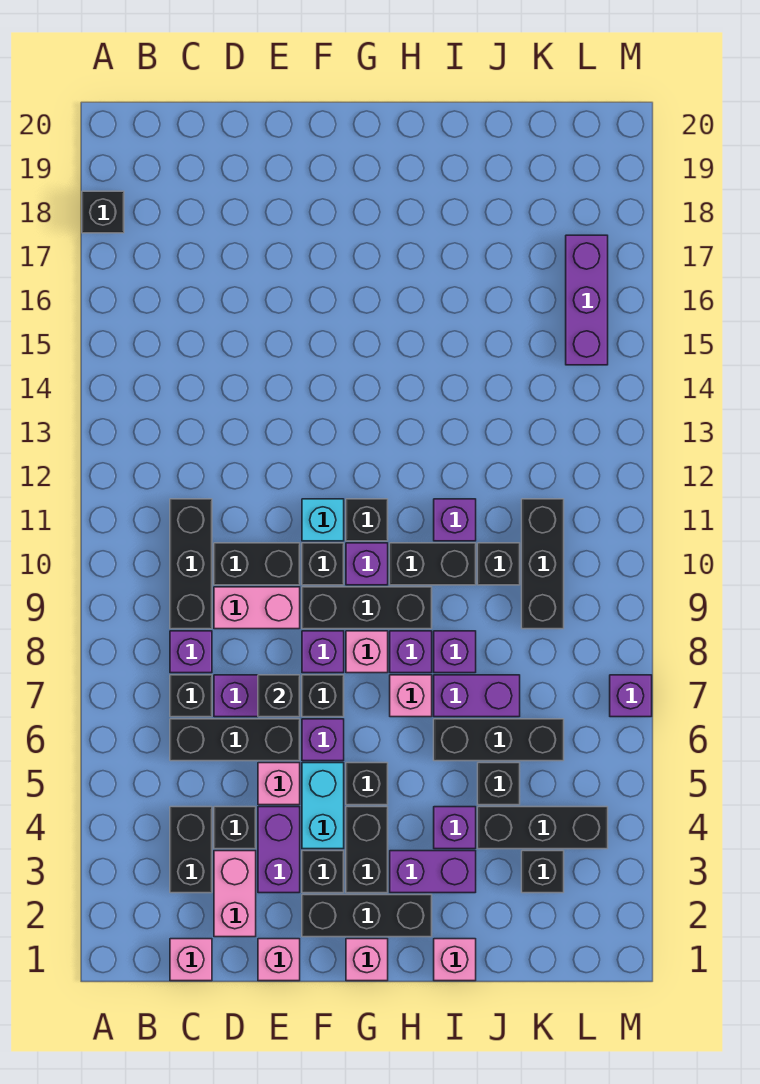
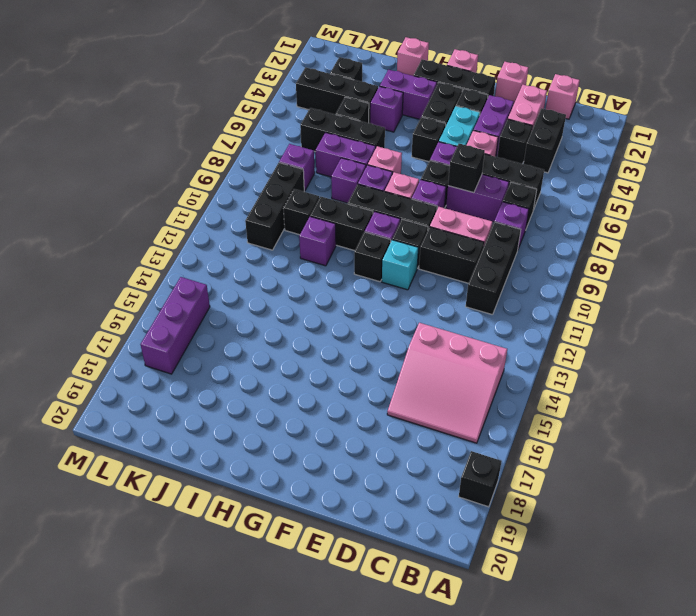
none -> pink slope B14:D16 level 1 top 14
purple brick M7 level 1 -> purple brick K8 level 1

